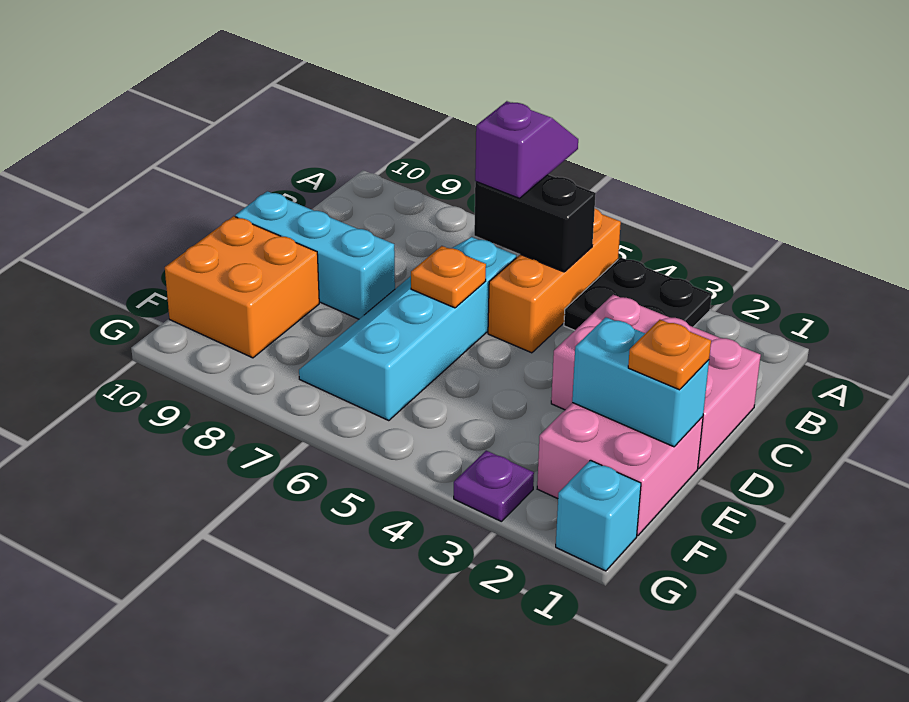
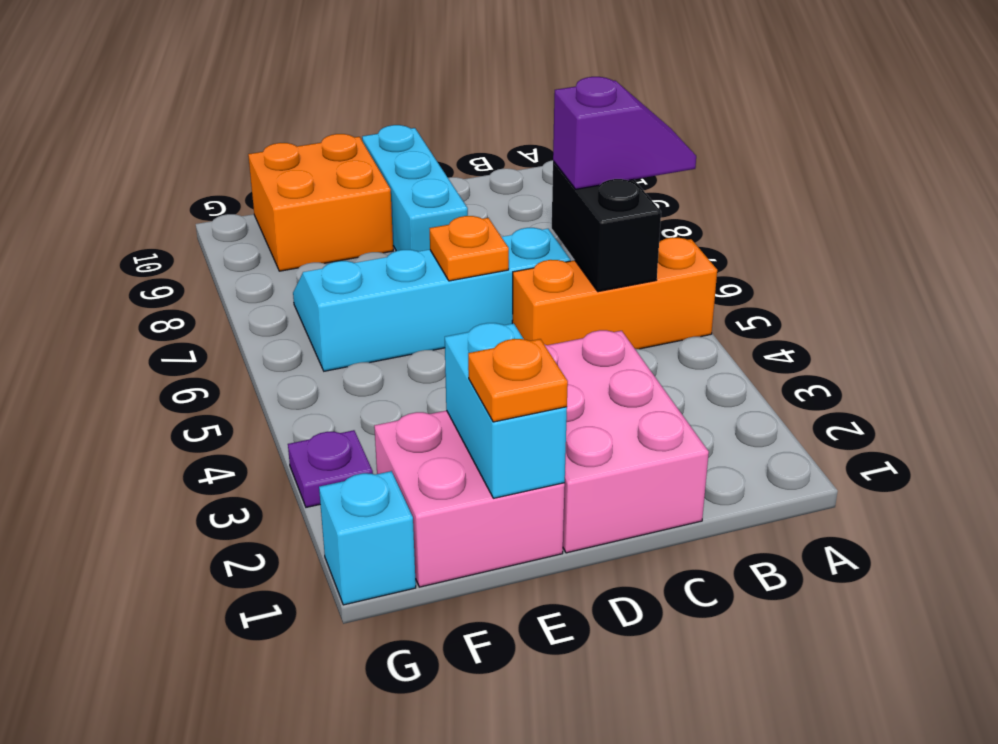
black plate A3:B4 level 1 -> none

